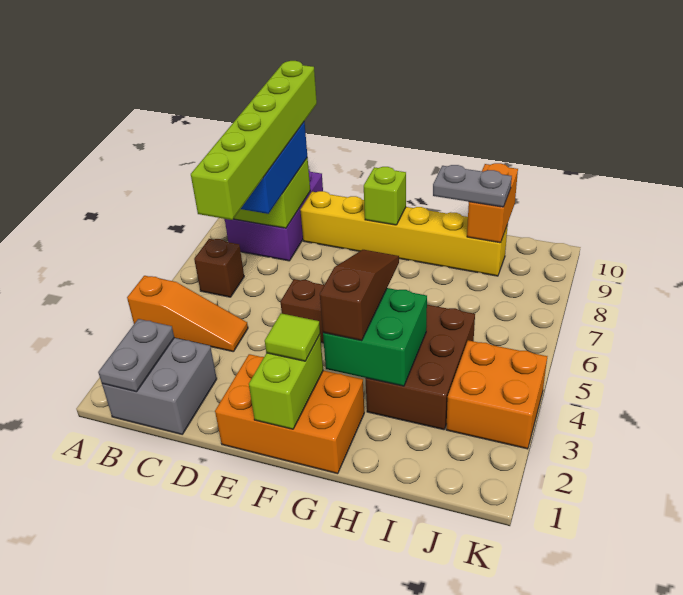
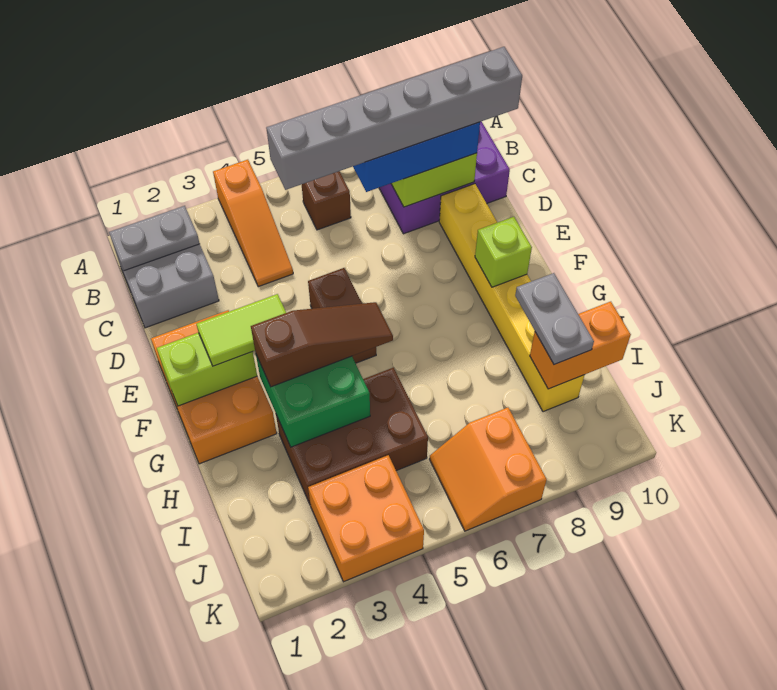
lime brick C5:C10 level 4 -> grey brick C5:C10 level 4
lime tile F2 level 3 -> lime tile F2:F3 level 3
none -> orange slope J6:K7 level 1 top 7

